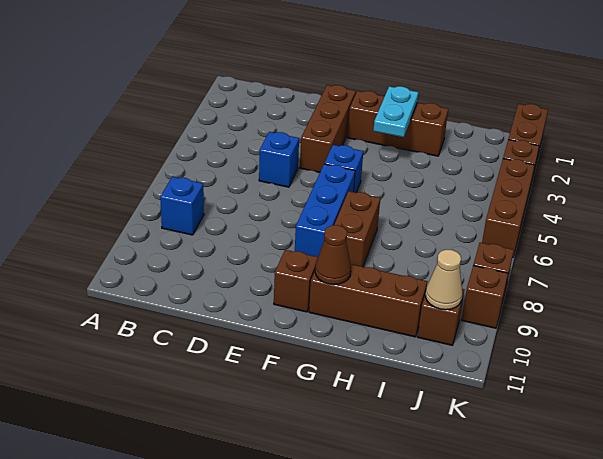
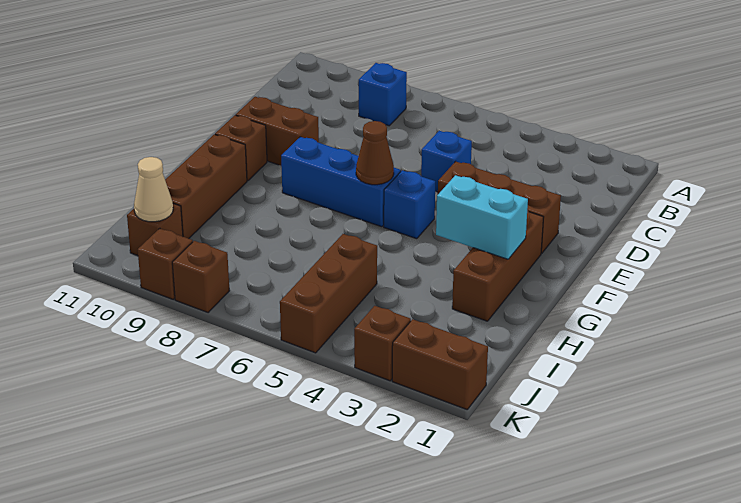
cyan plate G2:G3 level 2 -> cyan brick G2:G3 level 2
brown brick G7:G8 level 1 -> brown brick E9:E10 level 1
brown cone G10 level 2 -> brown cone F6 level 2
brown brick K4:K6 level 1 -> brown brick I5:K5 level 1

